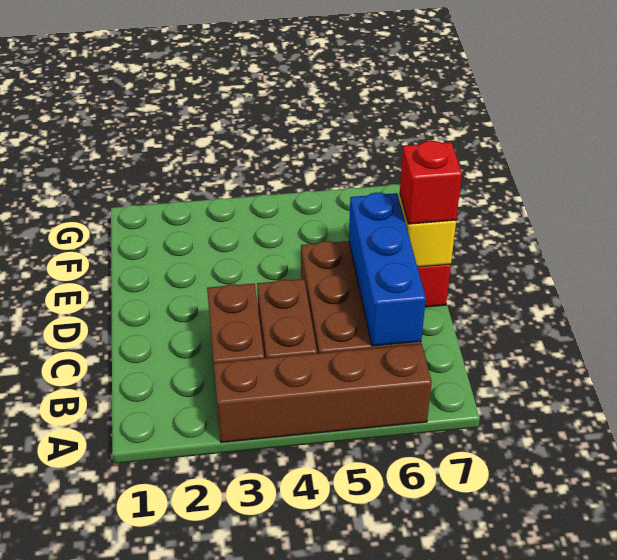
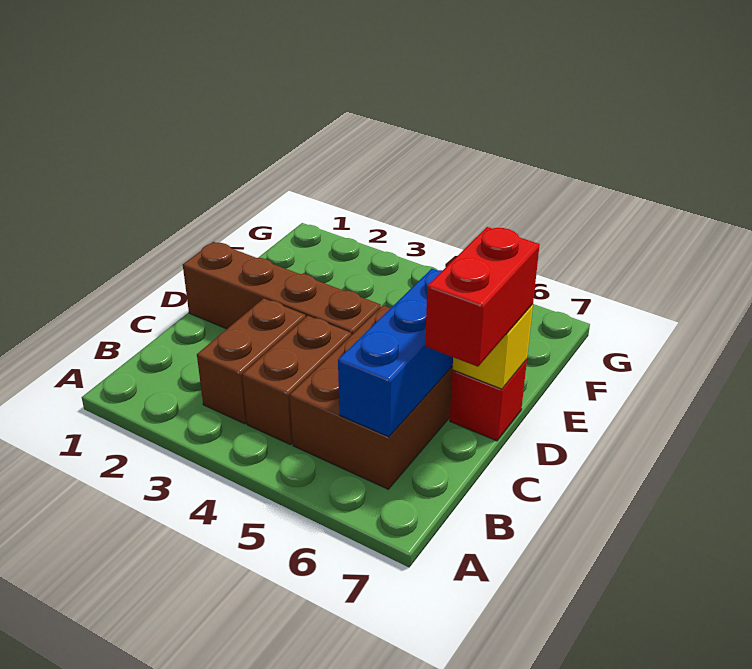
brown brick A3:A6 level 1 -> brown brick D1:D4 level 1
red brick D7 level 3 -> red brick C7:D7 level 3

